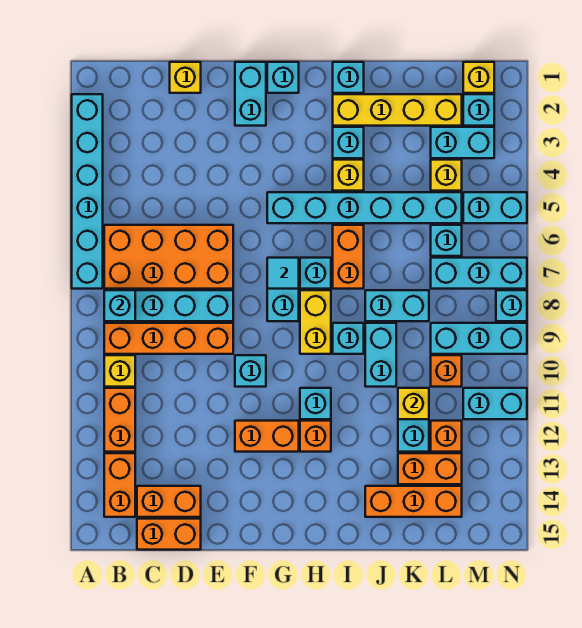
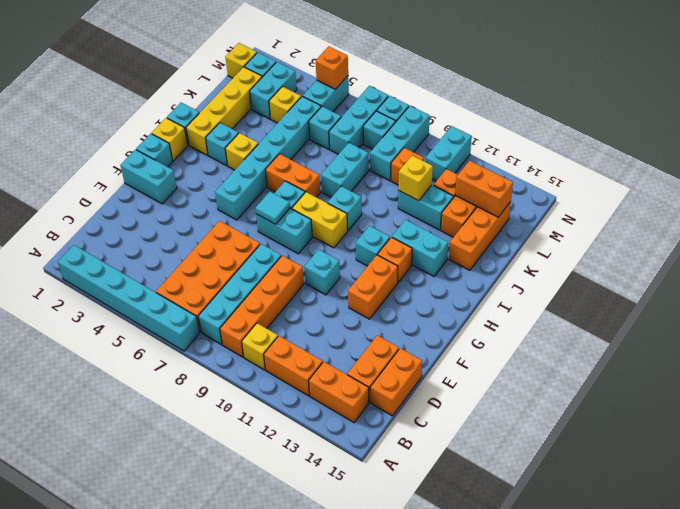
cyan brick B8 level 2 -> cyan brick M8 level 1
yellow brick D1 level 1 -> yellow brick H1 level 1
cyan brick J9:J10 level 1 -> cyan brick I12:I13 level 1
none -> orange brick L13:L14 level 2
none -> orange brick N5 level 2

